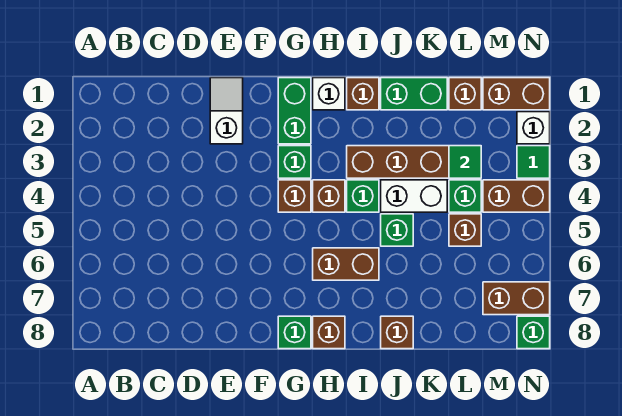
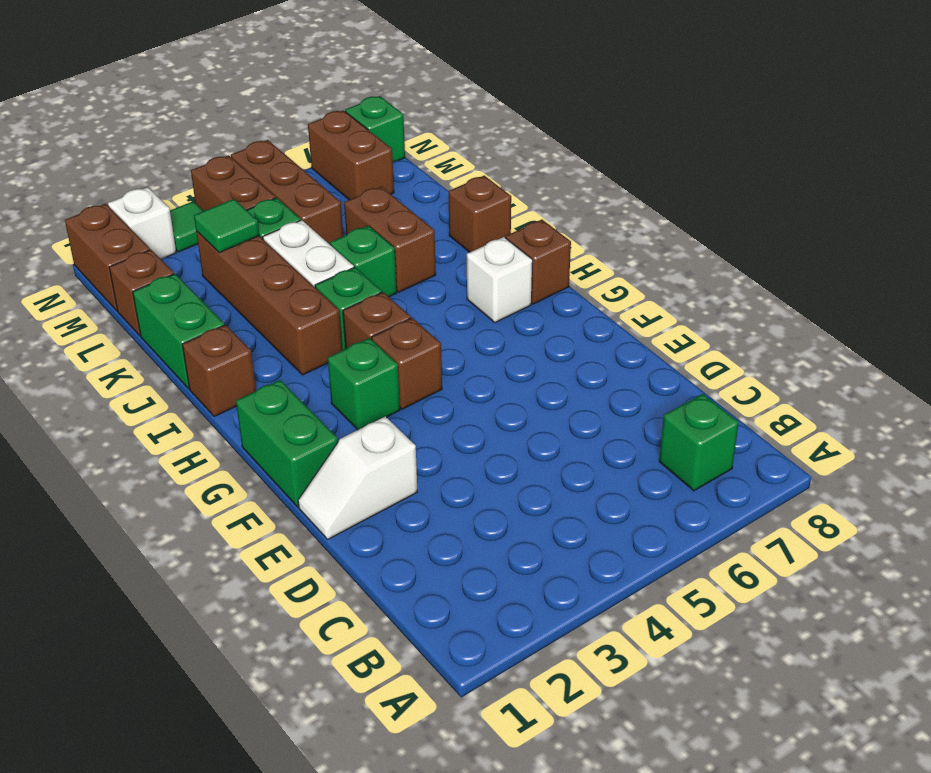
green brick G1:G2 level 1 -> green brick F1:G1 level 1
green brick G8 level 1 -> green brick B7 level 1
white brick H1 level 1 -> white brick H7 level 1
brown brick H6:I6 level 1 -> brown brick J6:K6 level 1
brown brick L5 level 1 -> brown brick L5:N5 level 1

